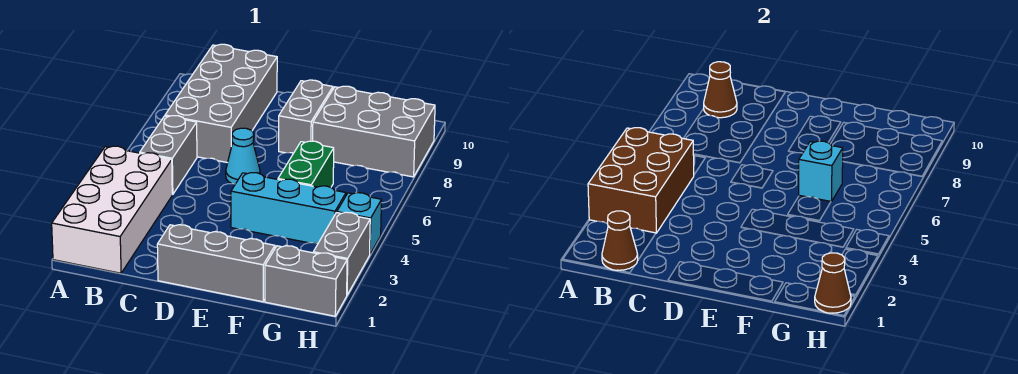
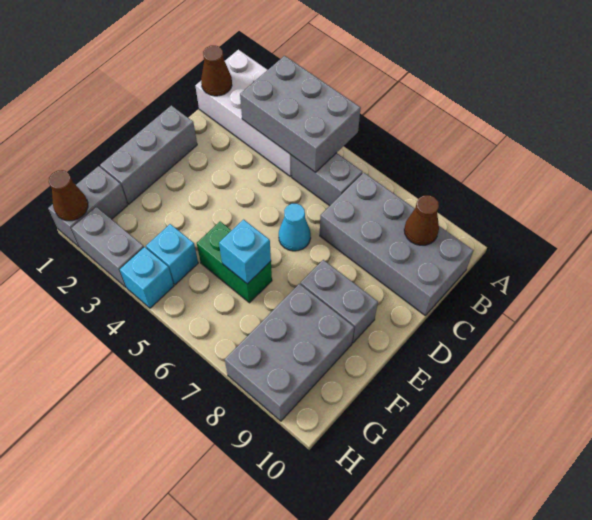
brown brick A3:B5 level 2 -> grey brick A3:B5 level 2
cyan brick E4:G4 level 1 -> cyan brick G4 level 1

